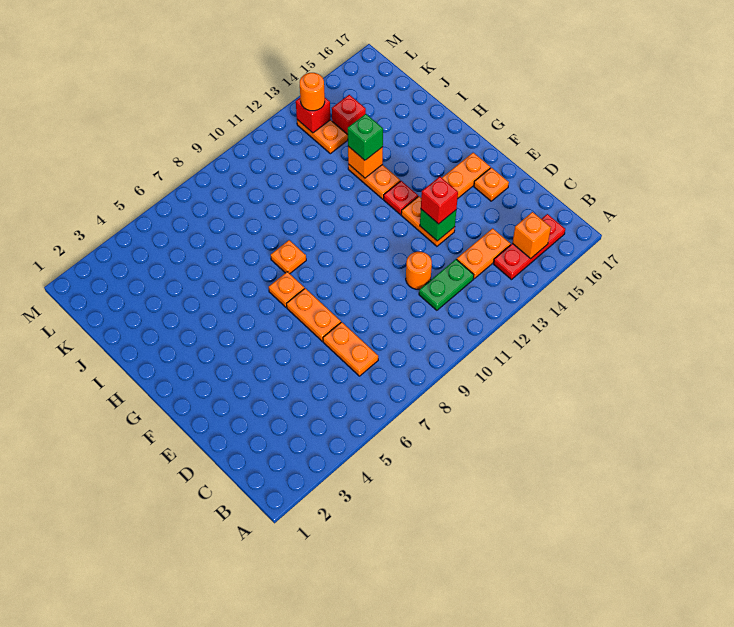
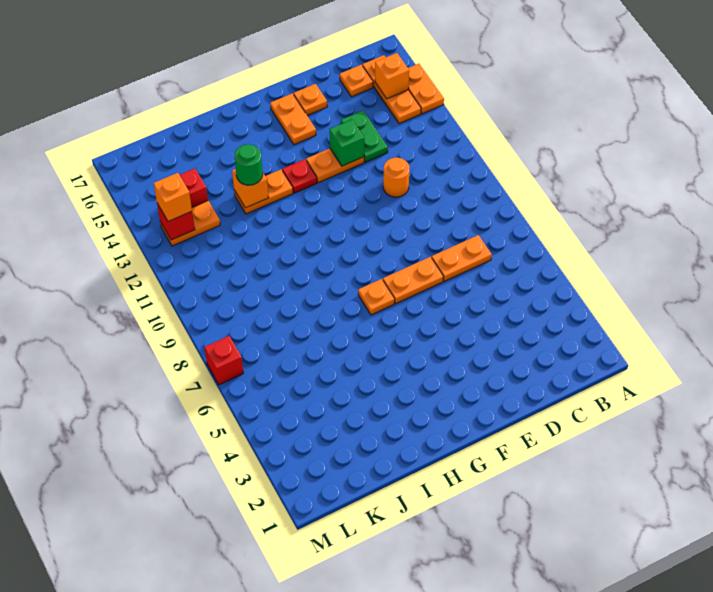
red plate B14:B16 level 1 -> orange plate B14:B16 level 1
green plate C11:C12 level 1 -> green plate D13:D14 level 1
orange plate C13:C14 level 1 -> orange plate A14:A15 level 1
red brick E13 level 3 -> red brick M7 level 1
orange plate H8 level 1 -> orange plate C16 level 1
green brick I13 level 3 -> green round brick I13 level 3
orange round brick L13 level 3 -> orange brick L13 level 3

